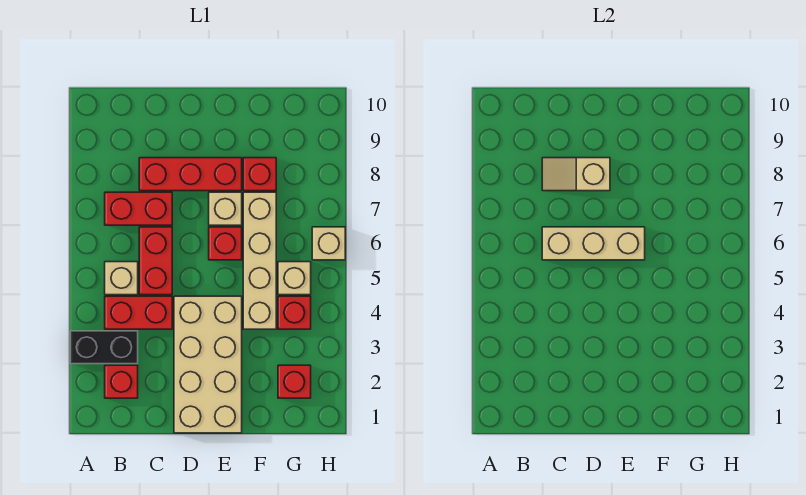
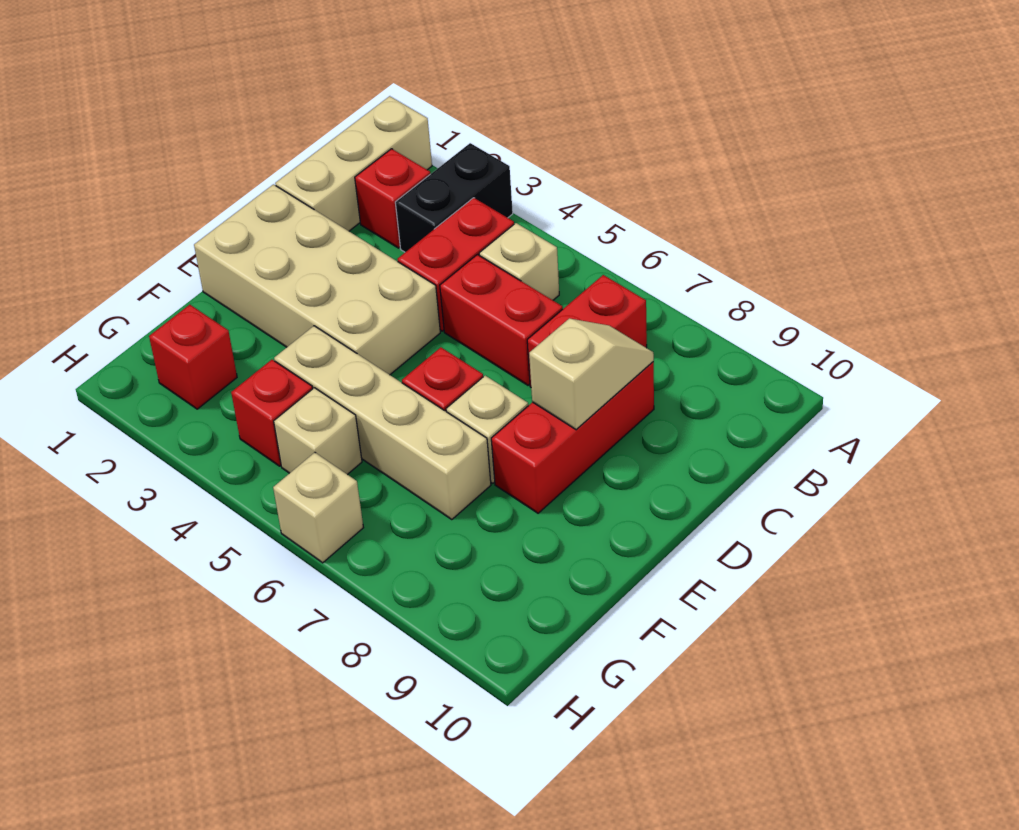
tan brick C6:E6 level 2 -> tan brick A1:C1 level 1
red brick F8 level 1 -> none

